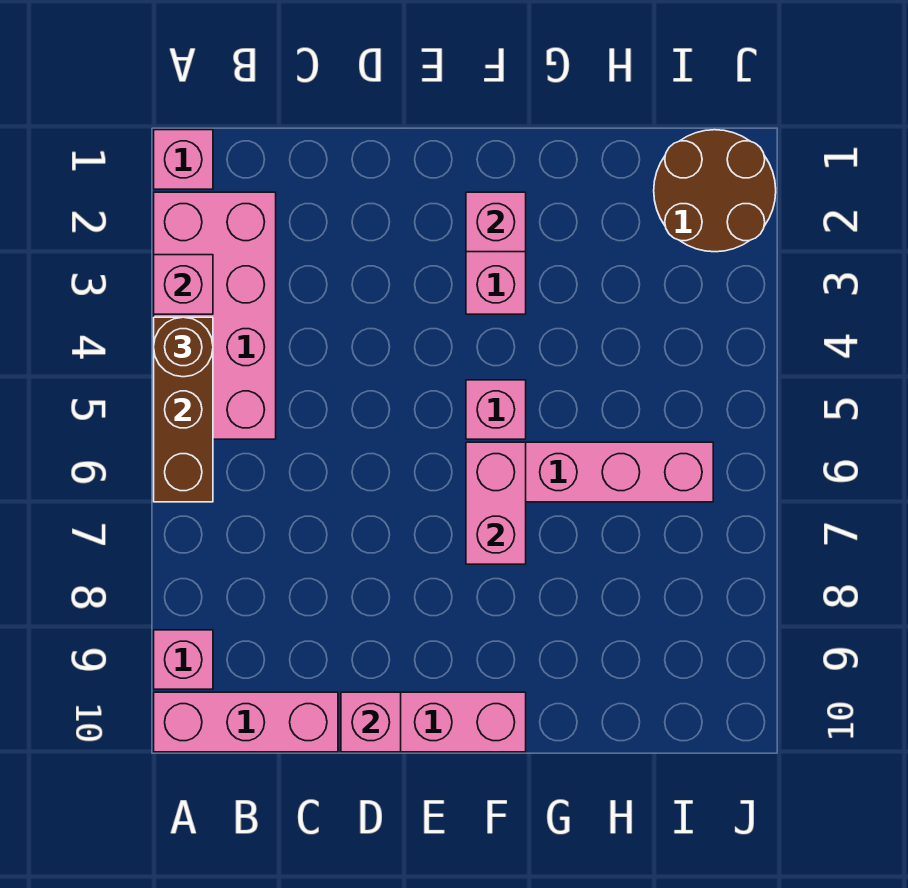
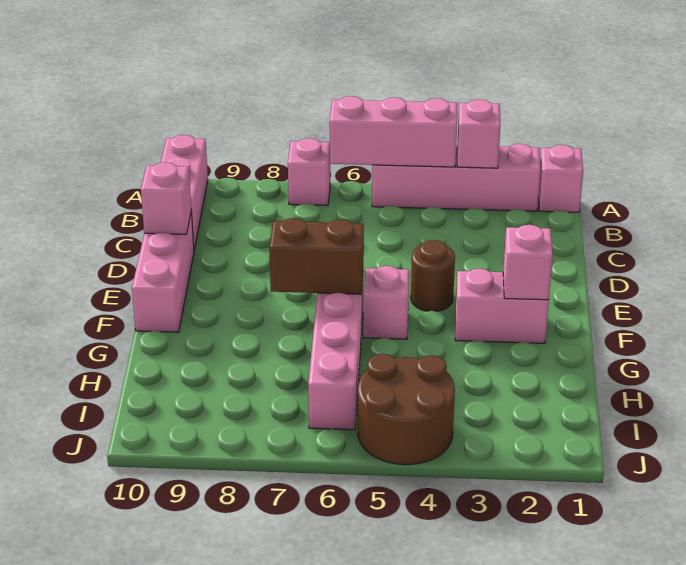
pink brick A2:B5 level 1 -> pink brick A2:A5 level 1
brown brick A4:A6 level 2 -> pink brick A4:A6 level 2
brown round brick A4 level 3 -> brown round brick E4 level 1
pink brick A9 level 1 -> pink brick A7 level 1
pink brick F6:F7 level 2 -> brown brick F6:F7 level 2
brown round brick I1:J2 level 1 -> brown round brick I4:J5 level 1

